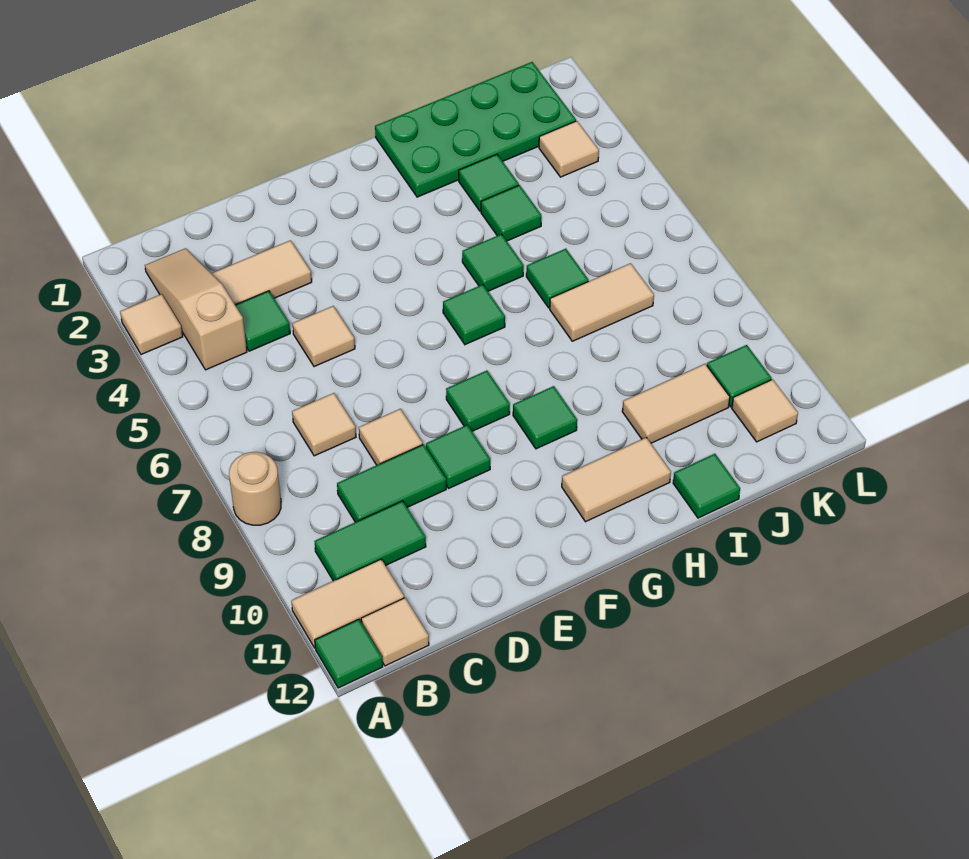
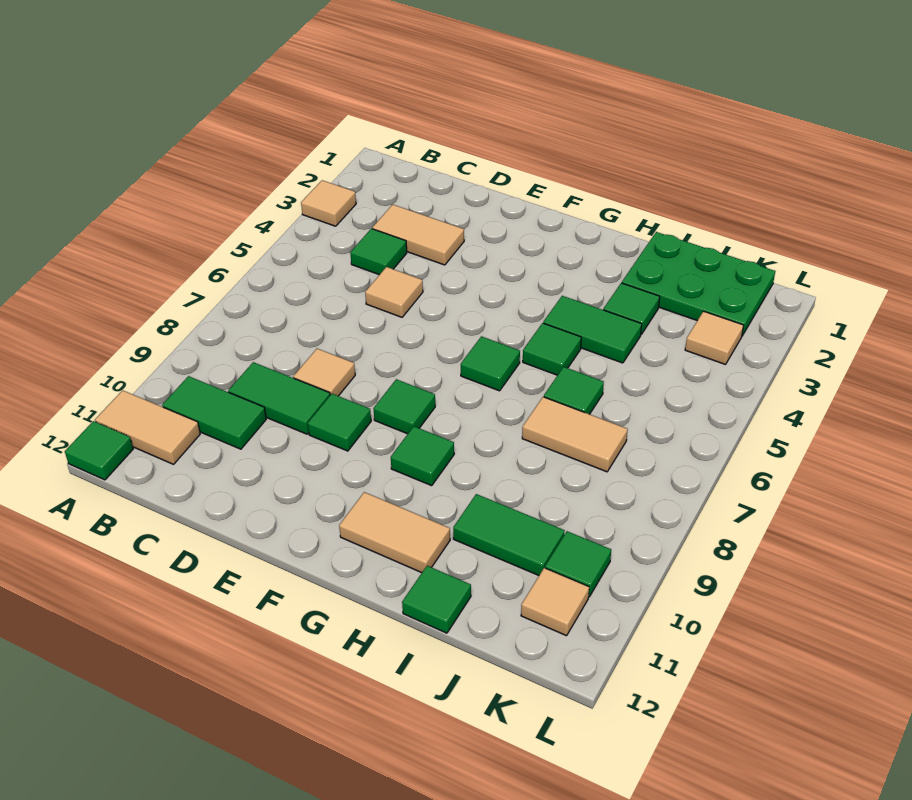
tan round brick A8 level 1 -> none
tan slope B2:B4 level 1 top 4 -> none
tan tile B12 level 1 -> none
tan tile C7 level 1 -> none
green plate H1:K2 level 1 -> green plate I1:K2 level 1
green tile I4 level 1 -> green tile H4:I4 level 1
tan tile I10:J10 level 1 -> green tile I10:J10 level 1

